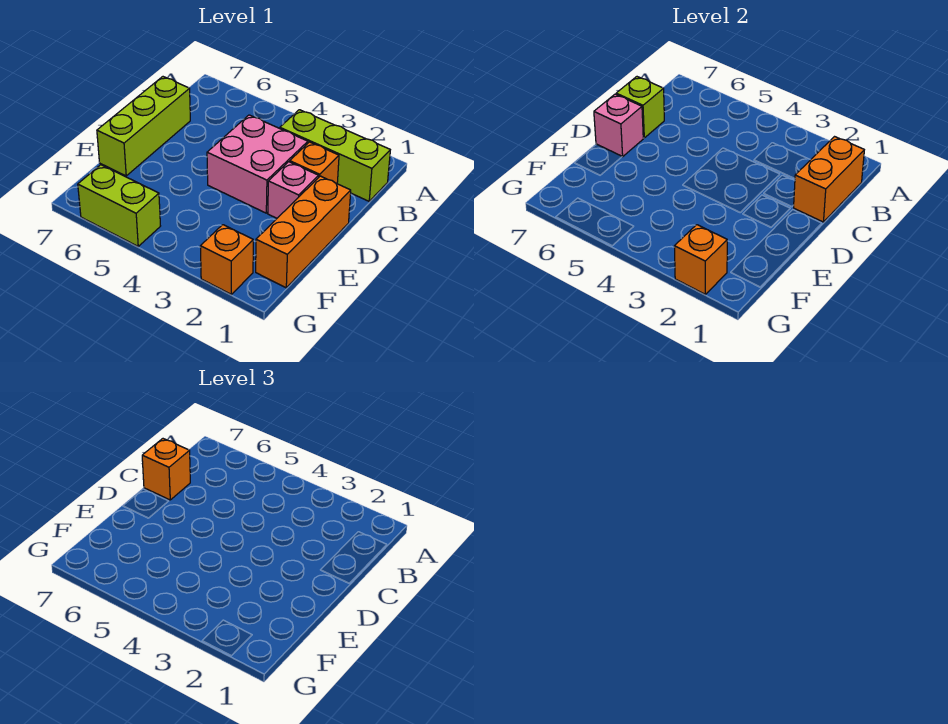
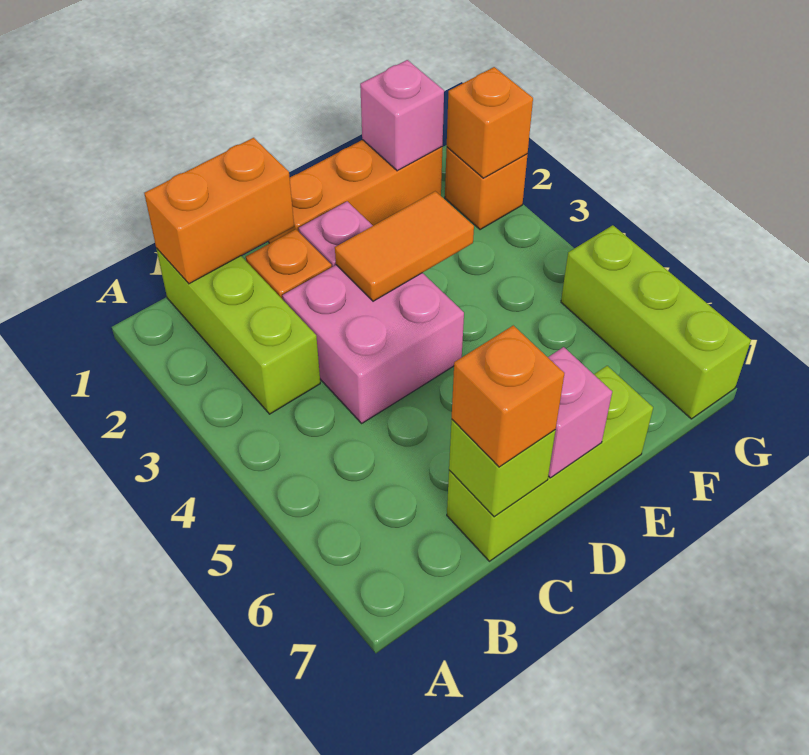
none -> orange tile D3:E3 level 2
none -> pink brick F1 level 2
lime brick G5:G6 level 1 -> lime brick G5:G7 level 1

